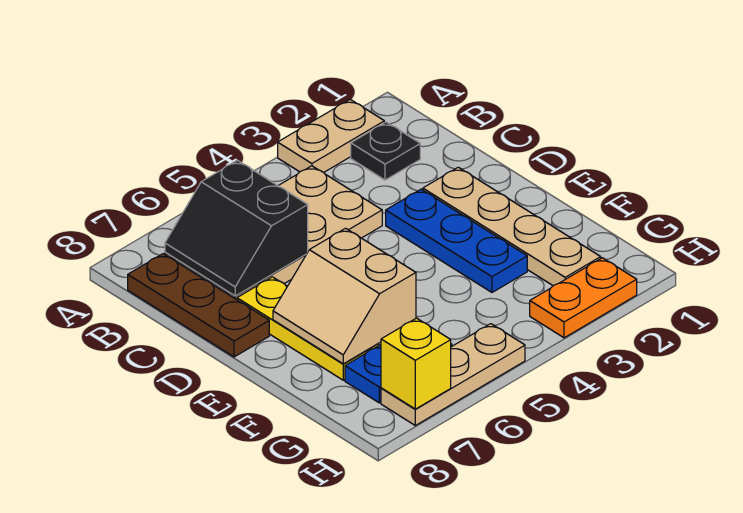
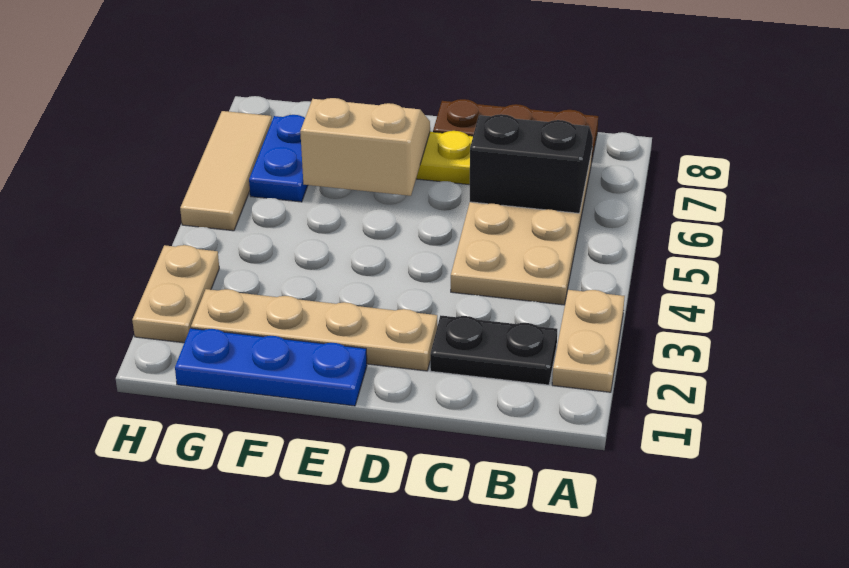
black plate B2 level 1 -> black plate B2:C2 level 1
blue plate D3:F3 level 1 -> blue plate E1:G1 level 1
orange plate H2:H3 level 1 -> tan plate H2:H3 level 1
tan plate H5:H7 level 1 -> tan tile H5:H7 level 1
yellow brick H7 level 2 -> none

